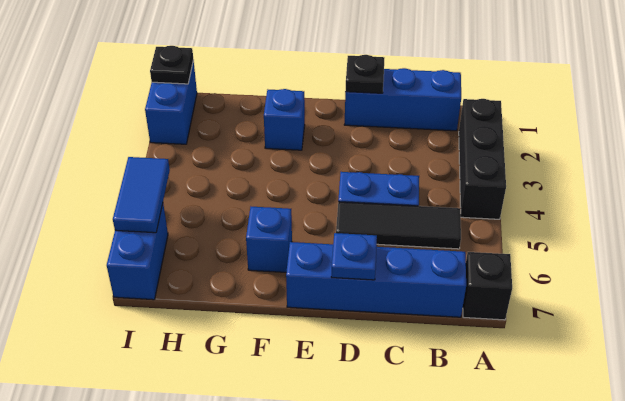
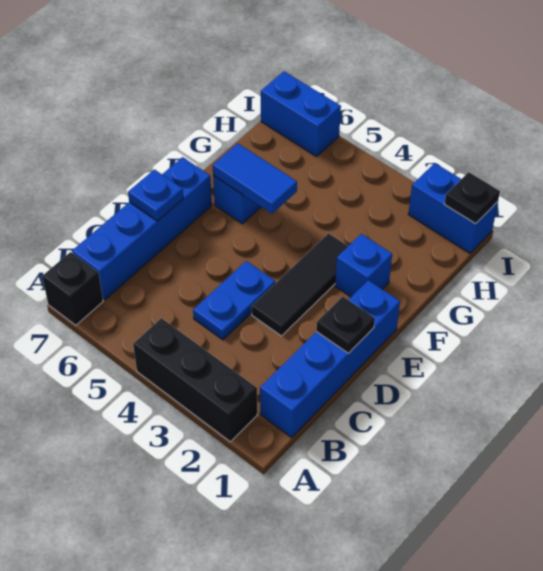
blue brick B1:D1 level 1 -> blue brick B1:E1 level 1
black tile B5:D5 level 1 -> black tile D3:F3 level 1
blue tile I5:I6 level 2 -> blue tile F5:F6 level 2

